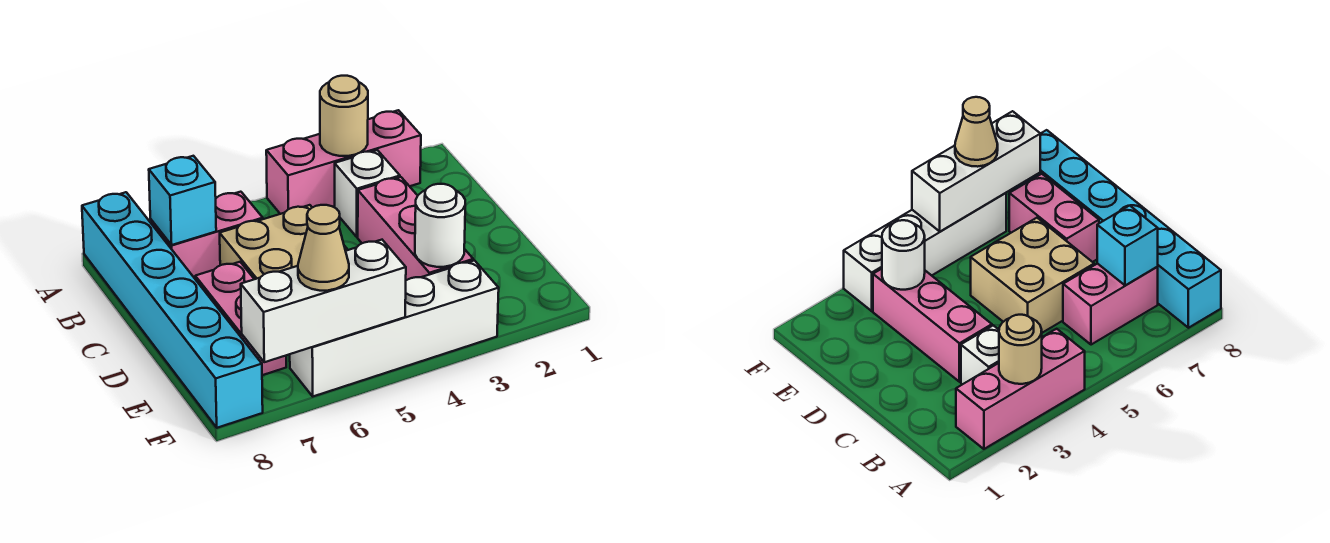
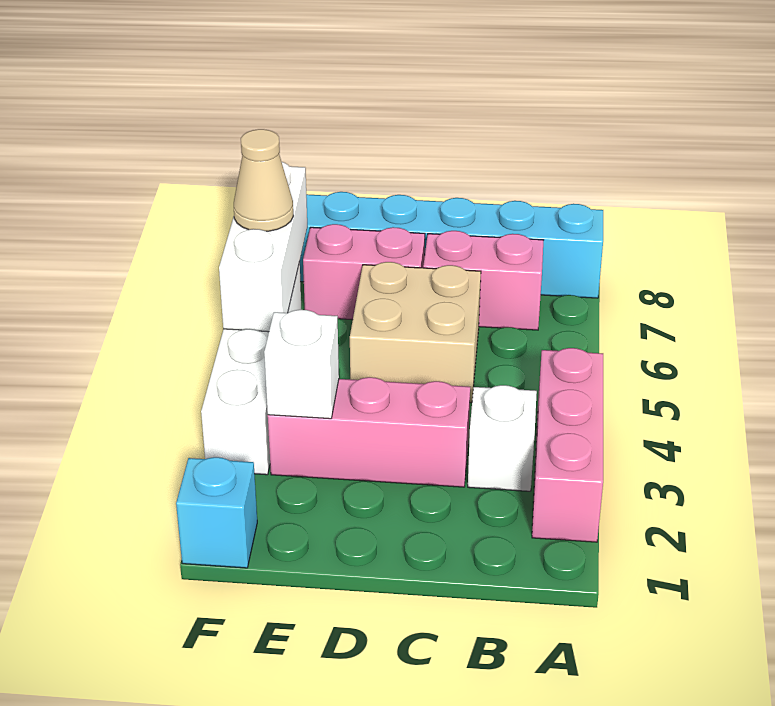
tan round brick A3 level 2 -> none
pink brick B6:B7 level 1 -> pink brick B7:C7 level 1
cyan brick B7 level 2 -> cyan brick F1 level 1
white round brick E3 level 2 -> white brick E3 level 2

